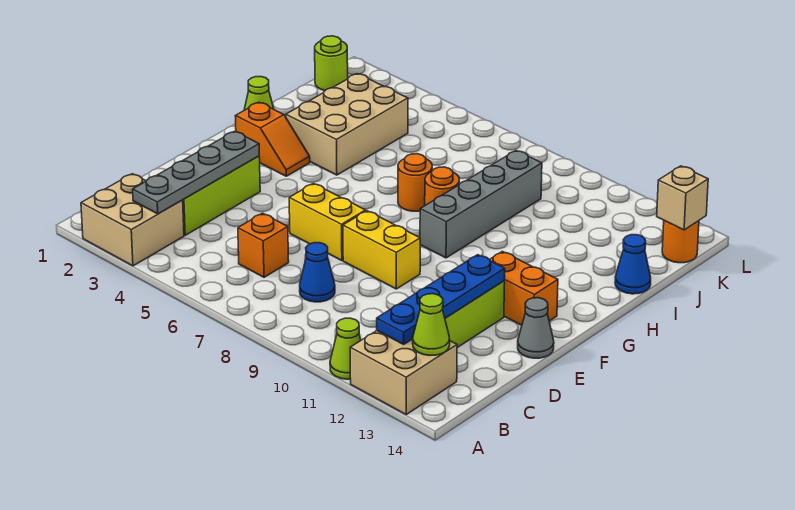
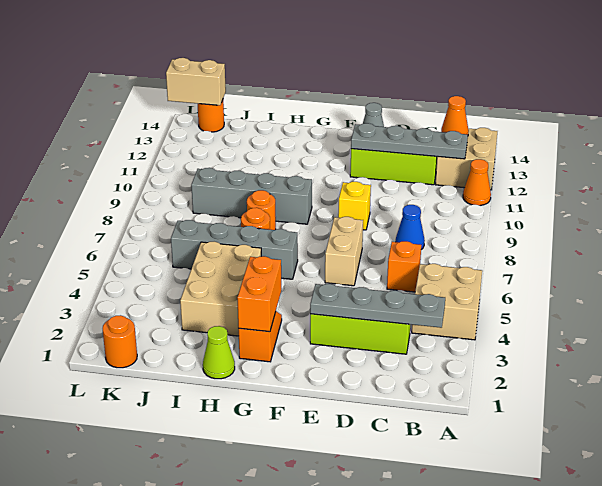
tan brick A2:B3 level 1 -> tan brick A4:B5 level 1
lime cone A11 level 1 -> orange cone A11 level 1
blue plate B12:E12 level 2 -> grey plate B12:E12 level 2
lime cone B13 level 2 -> orange cone B13 level 2
yellow brick E6:E7 level 1 -> tan brick E6:E7 level 1
yellow brick E8:E9 level 1 -> yellow brick E9 level 1
orange brick F12:F13 level 1 -> orange brick G2:G3 level 2
none -> grey brick G6:J6 level 1
tan brick H3:J4 level 1 -> tan brick H3:I5 level 1
blue cone I14 level 1 -> none
lime round brick K1 level 1 -> orange round brick K1 level 1
tan brick K14 level 2 -> tan brick K14:L14 level 2

